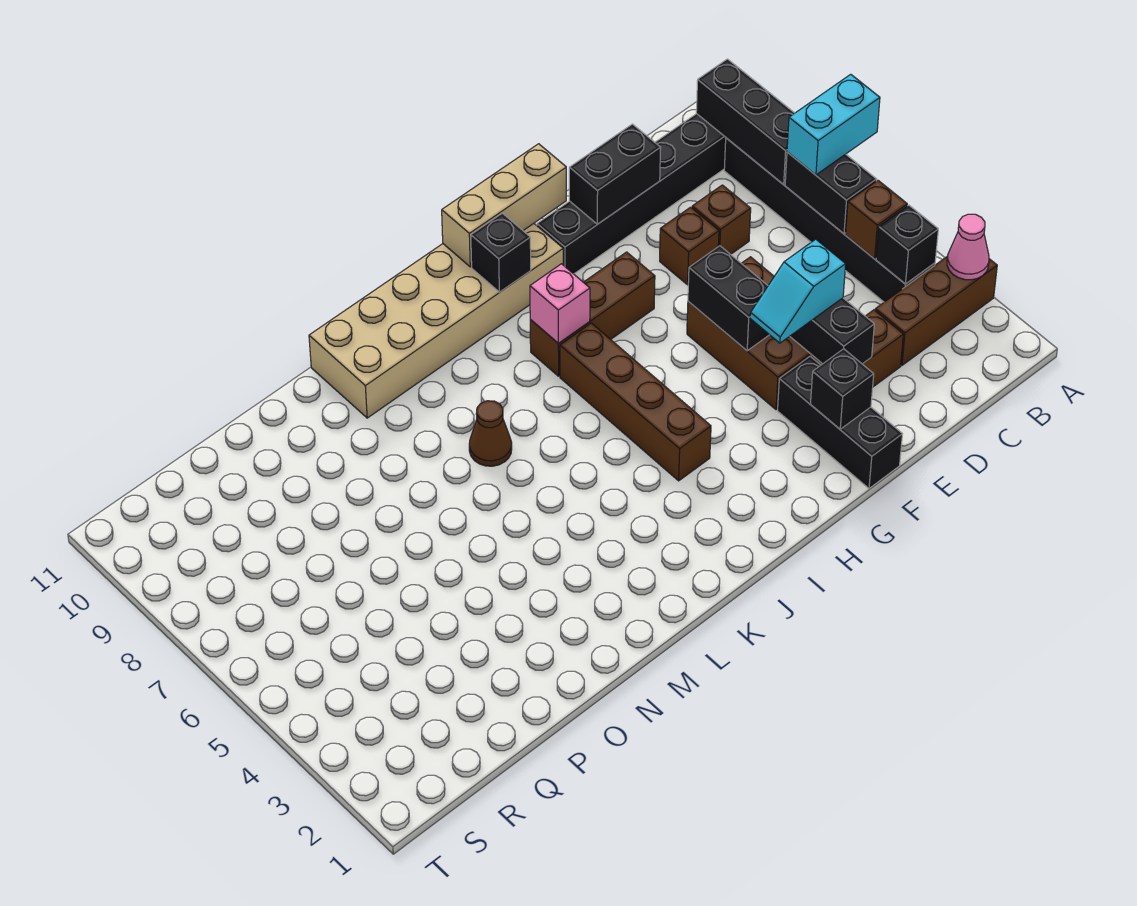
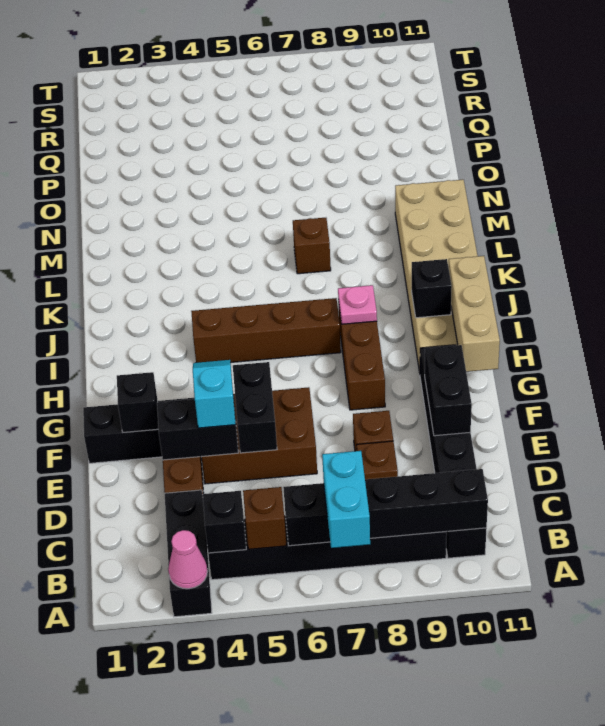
brown brick A3:C3 level 1 -> black brick A3:C3 level 1
black brick F5:F6 level 2 -> black brick E5:F5 level 2
pink brick I8 level 2 -> pink plate I8 level 2
brown cone L7 level 1 -> brown brick L7 level 1

